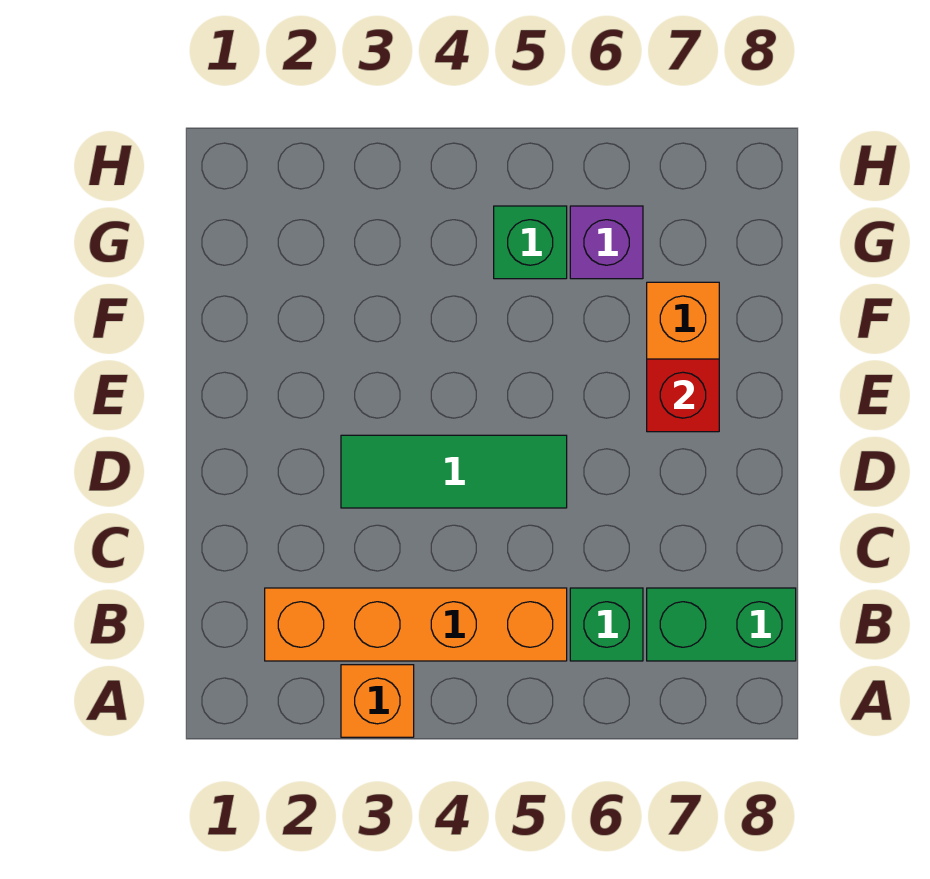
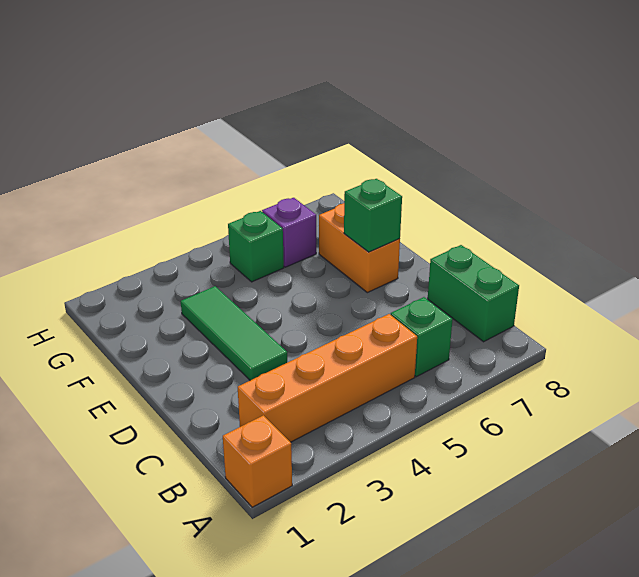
orange brick A3 level 1 -> orange brick A1 level 1
green brick B7:B8 level 1 -> green brick B8:C8 level 1
green tile D3:D5 level 1 -> green tile D3:F3 level 1
red brick E7 level 2 -> green brick E7 level 2

